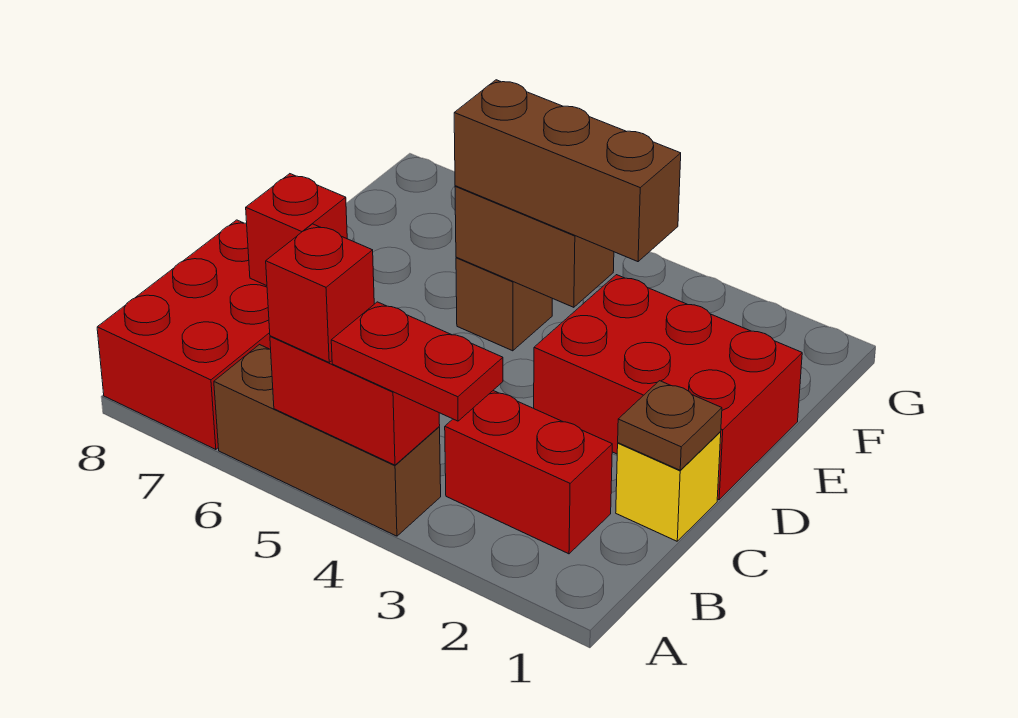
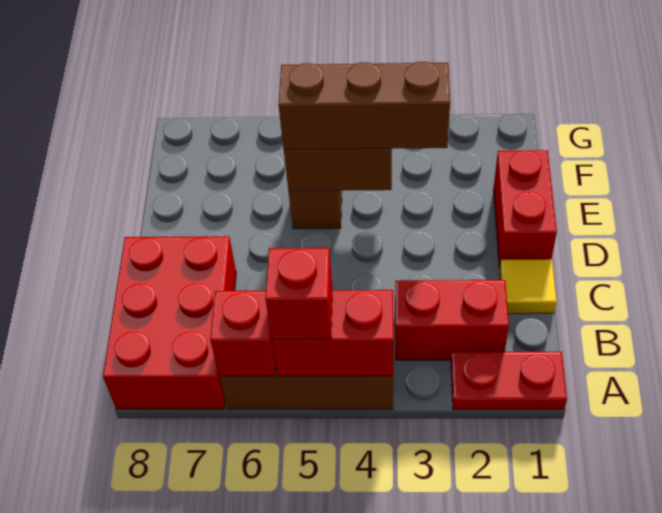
red plate A3:A4 level 3 -> red plate A1:A2 level 1
yellow brick C1 level 1 -> yellow tile C1 level 1
brown plate C1 level 2 -> none
red brick C7 level 2 -> red brick A6 level 2
red brick D1:E3 level 1 -> red brick D1:E1 level 1

